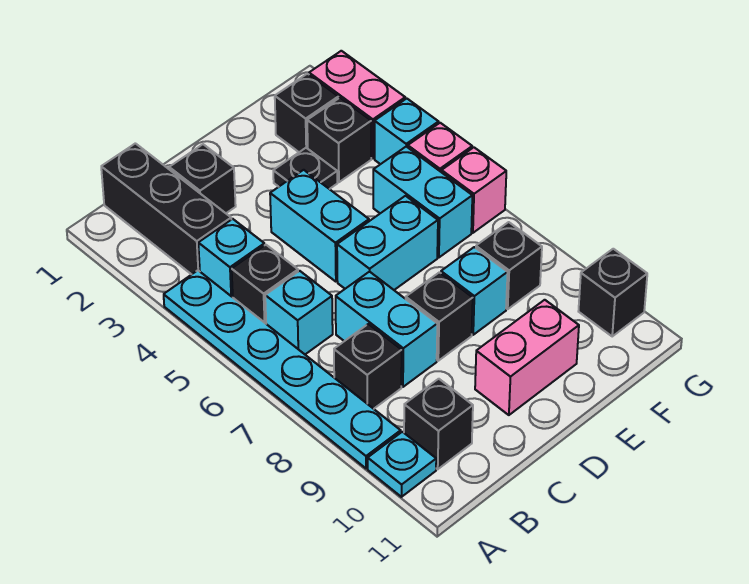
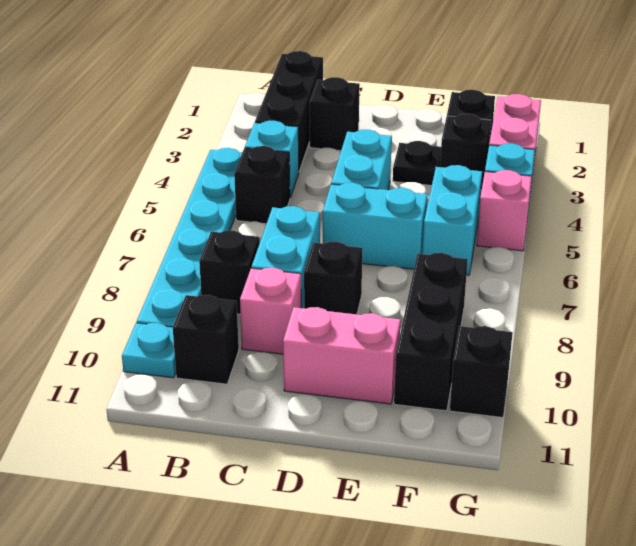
cyan brick B6 level 1 -> none
cyan brick E8 level 1 -> none
black brick F8 level 1 -> black brick F8:F10 level 1
pink brick G6 level 1 -> pink brick C9 level 1

